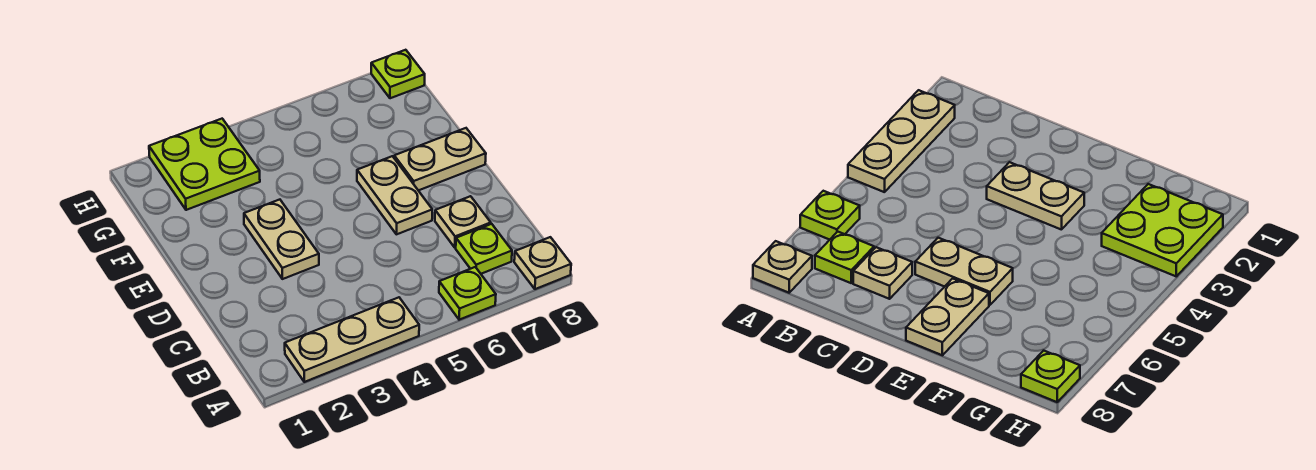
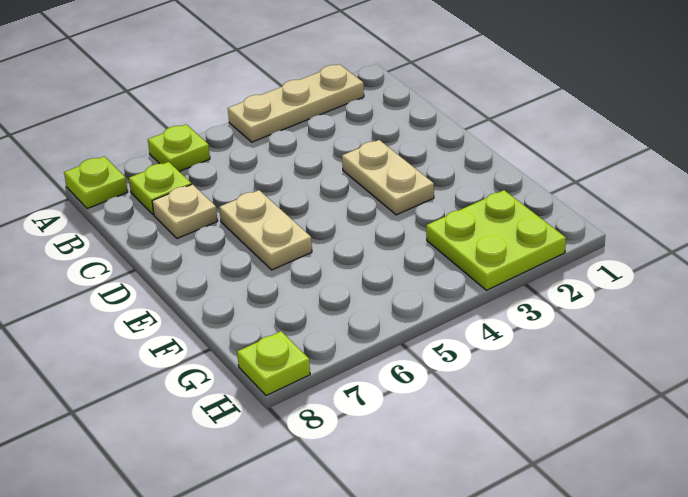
tan plate A8 level 1 -> lime plate A8 level 1
tan plate E7:E8 level 1 -> none

